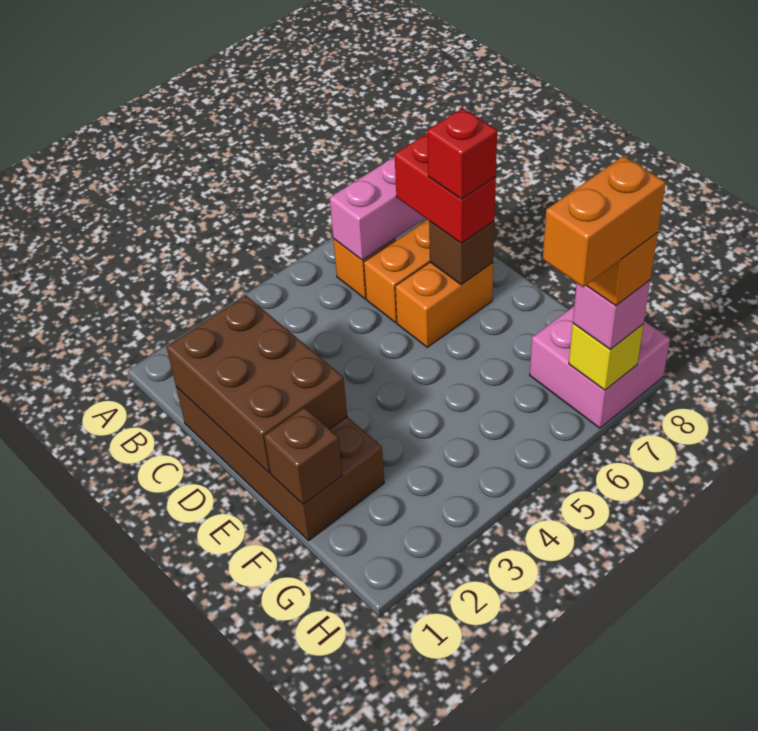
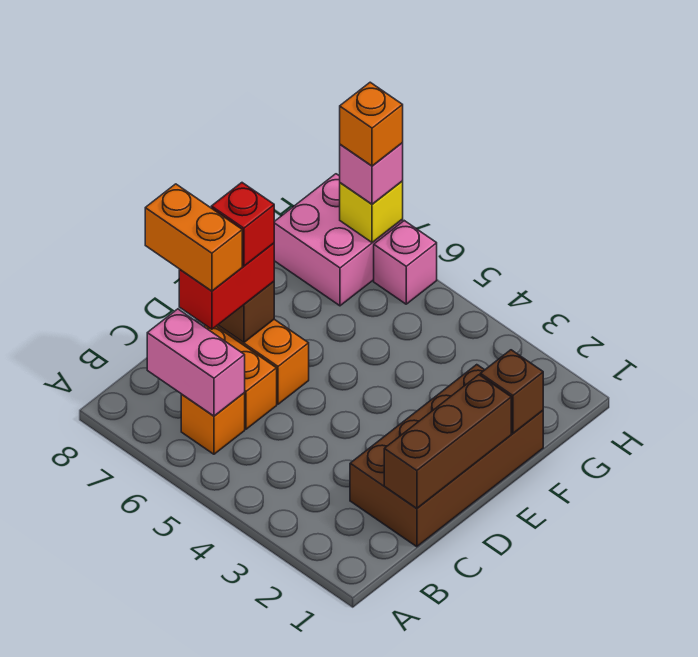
brown brick C1:E2 level 2 -> brown brick C1:E1 level 2
none -> pink brick H6 level 1
orange brick H6:H7 level 5 -> orange brick C7:C8 level 4

